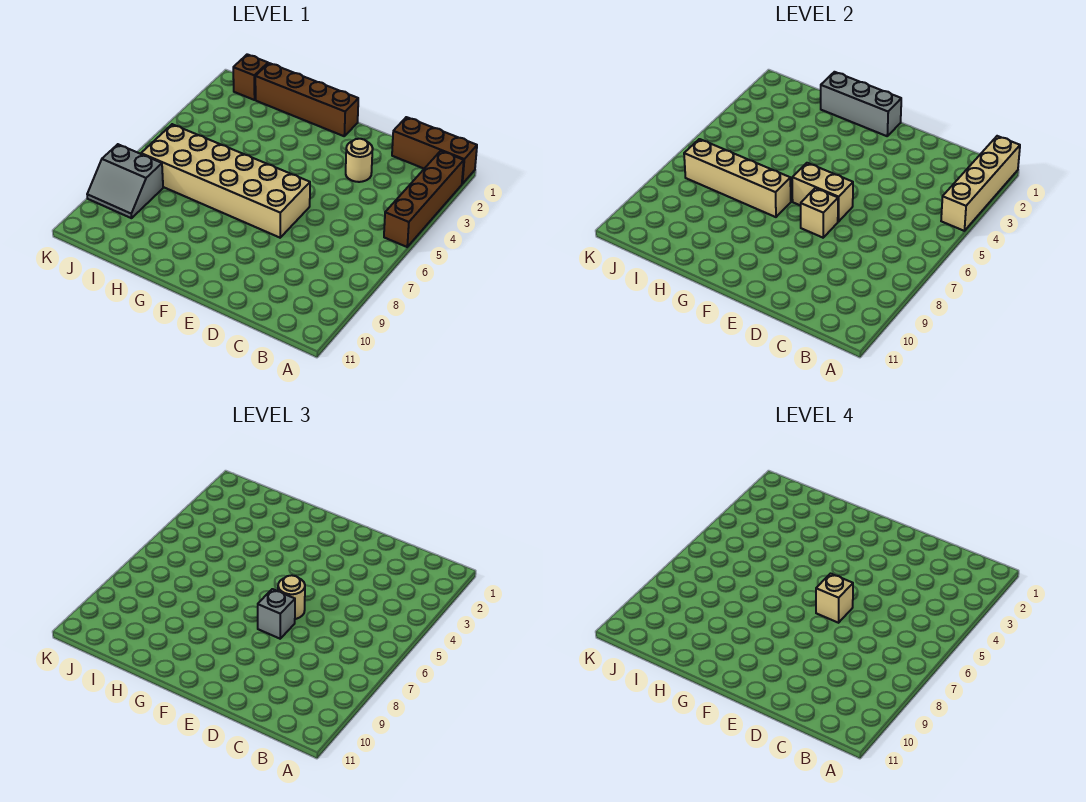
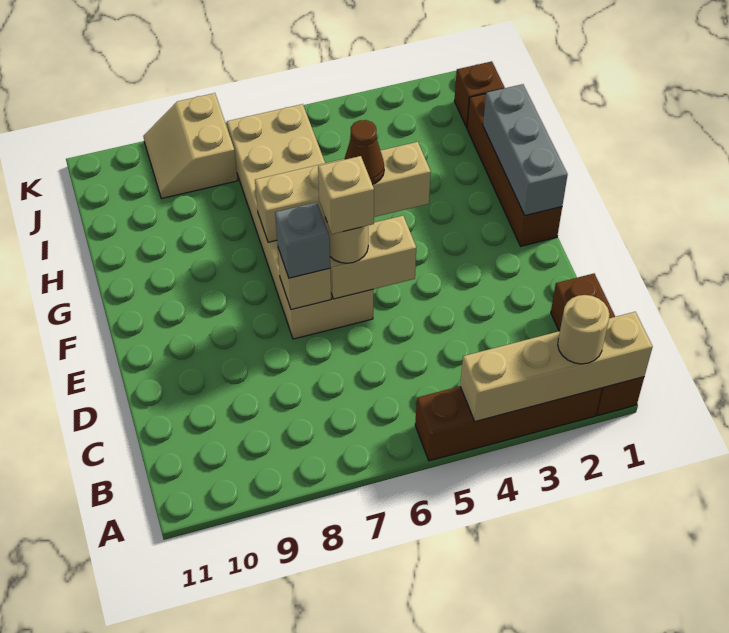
tan round brick D3 level 1 -> tan round brick A2 level 3
tan brick E6:F6 level 2 -> tan brick E5:E6 level 2
none -> brown cone G5 level 3
tan brick G7:J7 level 2 -> tan brick G4:G7 level 2
grey slope J8:K9 level 1 top 8 -> tan slope J8:K9 level 1 top 8

